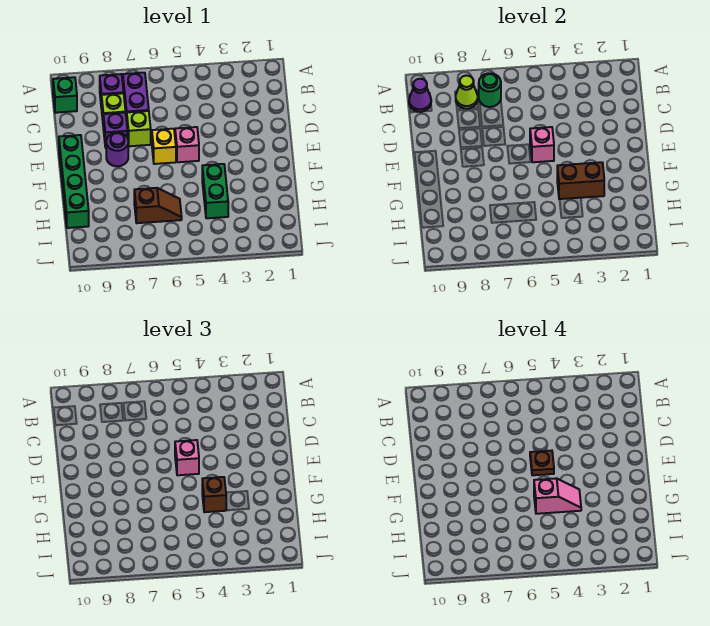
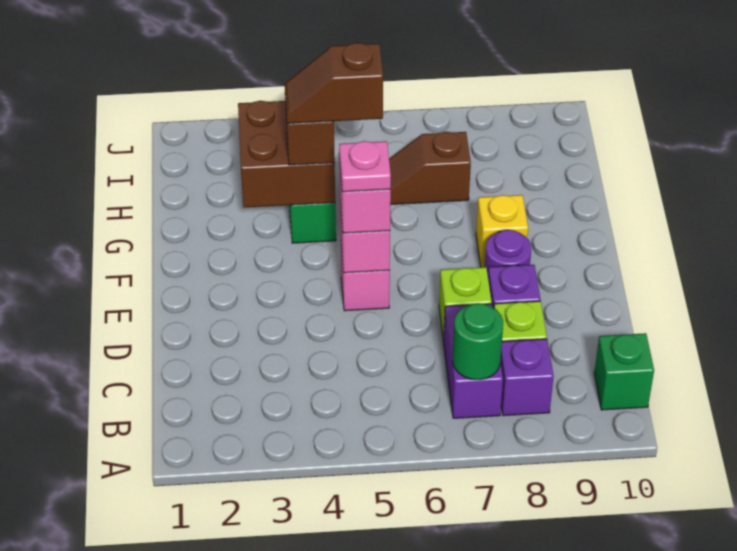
lime cone B8 level 2 -> none
purple cone B10 level 2 -> none
brown plate E5 level 4 -> pink plate E5 level 4
yellow brick E6 level 1 -> yellow brick F8 level 1
green brick E10:H10 level 1 -> none
brown brick G3:G4 level 2 -> brown brick G3:H4 level 2
pink slope G4:G5 level 4 top 5 -> brown slope G4:G5 level 4 top 5

